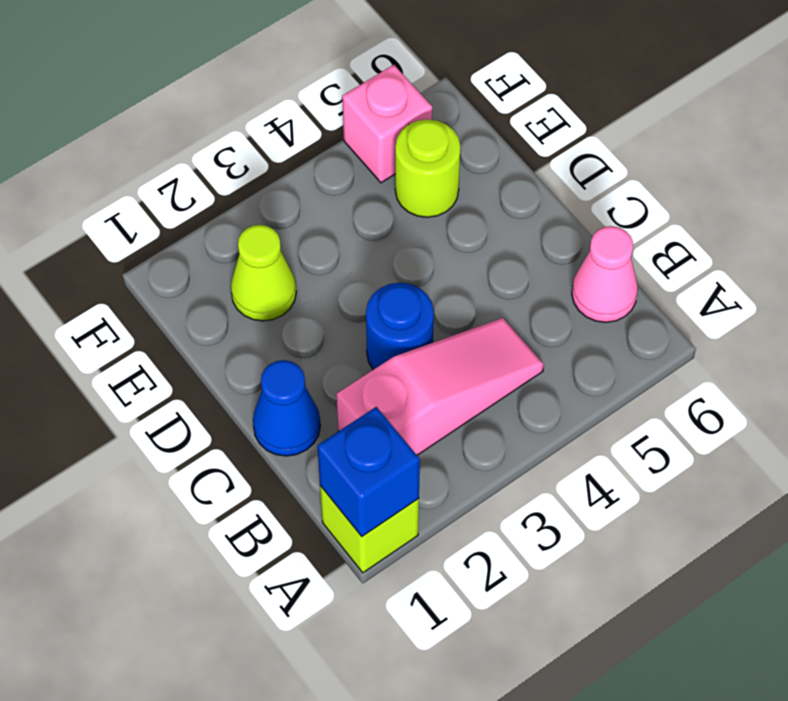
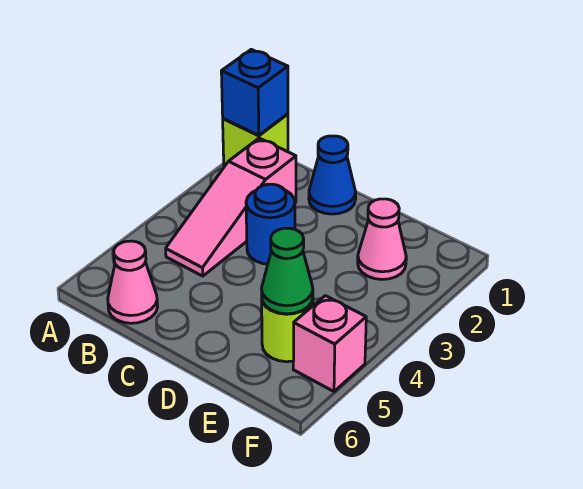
lime cone E2 level 1 -> pink cone E2 level 1
none -> green cone E5 level 2

